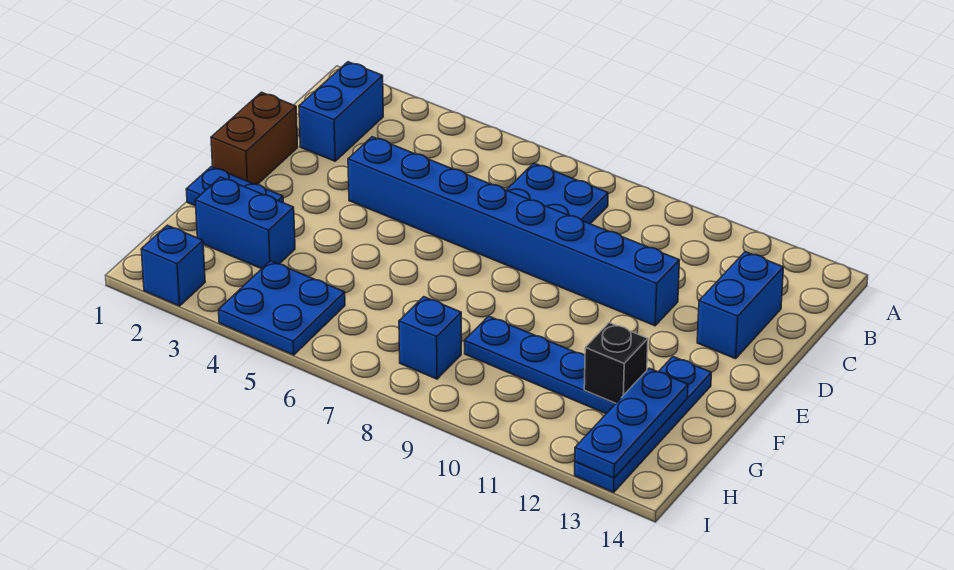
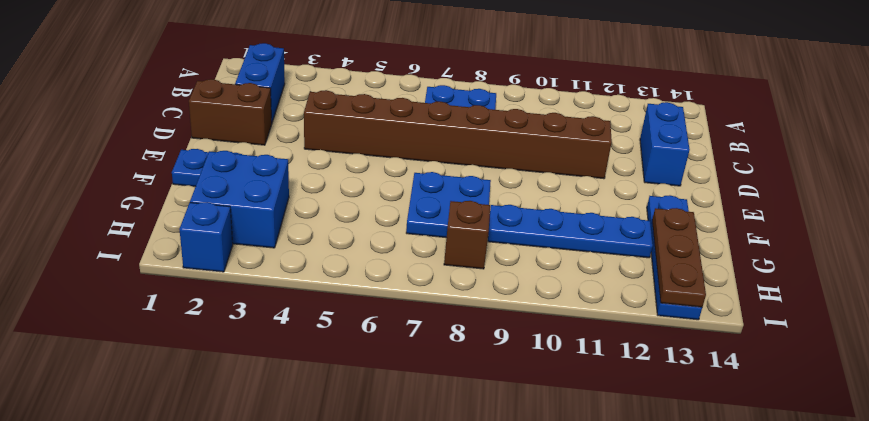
brown brick D1:E1 level 1 -> brown brick D1:D2 level 1
blue brick D4:D11 level 1 -> brown brick D4:D11 level 1
blue brick G2:G3 level 1 -> blue brick G2:H3 level 1
black brick G12 level 2 -> none
blue plate G13:I13 level 2 -> brown plate G13:I13 level 2
blue plate H4:I5 level 1 -> blue plate F7:G8 level 1
blue brick H8 level 1 -> brown brick H8 level 1

